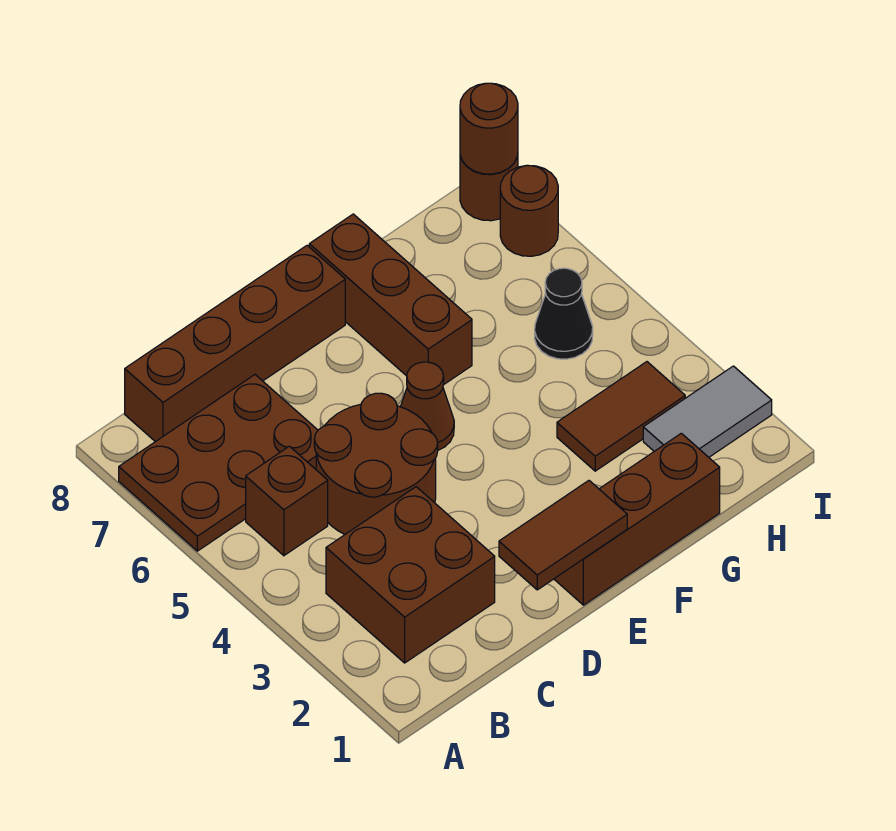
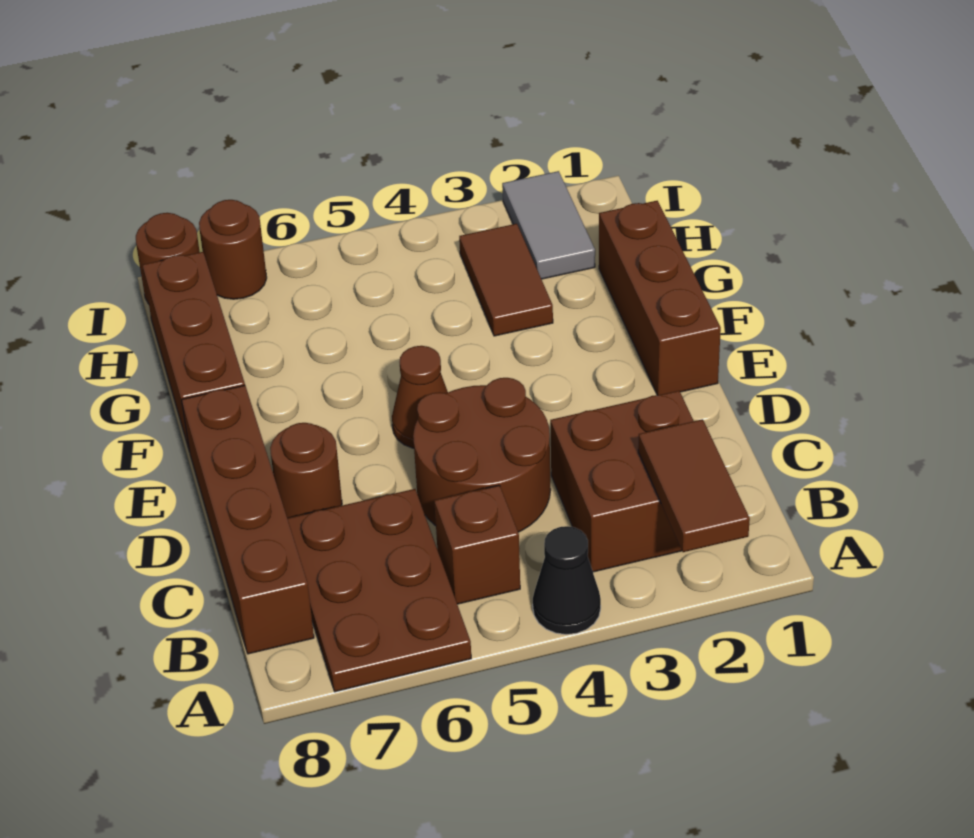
brown tile D1:E1 level 2 -> brown tile A2:B2 level 2
brown brick F6:F8 level 1 -> brown brick F8:H8 level 1
black cone H5 level 1 -> black cone A4 level 1
brown round brick I8 level 2 -> brown round brick D7 level 1

